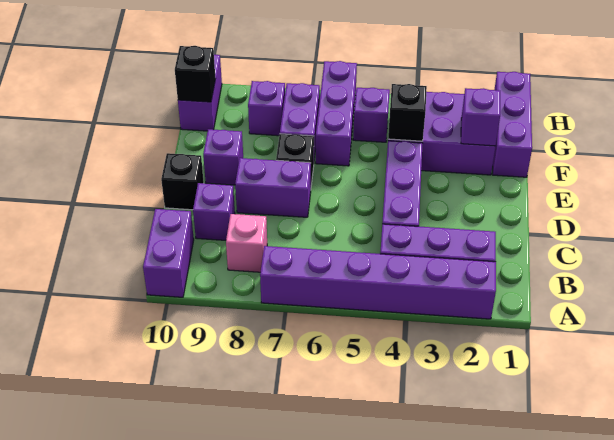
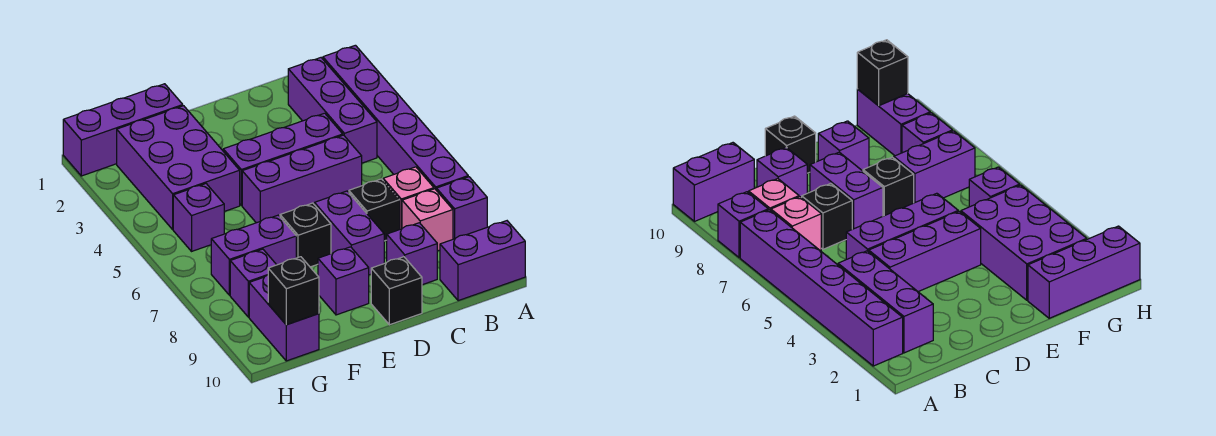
none -> pink brick B7 level 1
purple brick F2 level 2 -> purple brick A8 level 1
black brick F4 level 2 -> black brick C7 level 1
purple brick F6:H6 level 1 -> purple brick C5:E5 level 1
purple brick G10:H10 level 1 -> purple brick G9:G10 level 1

